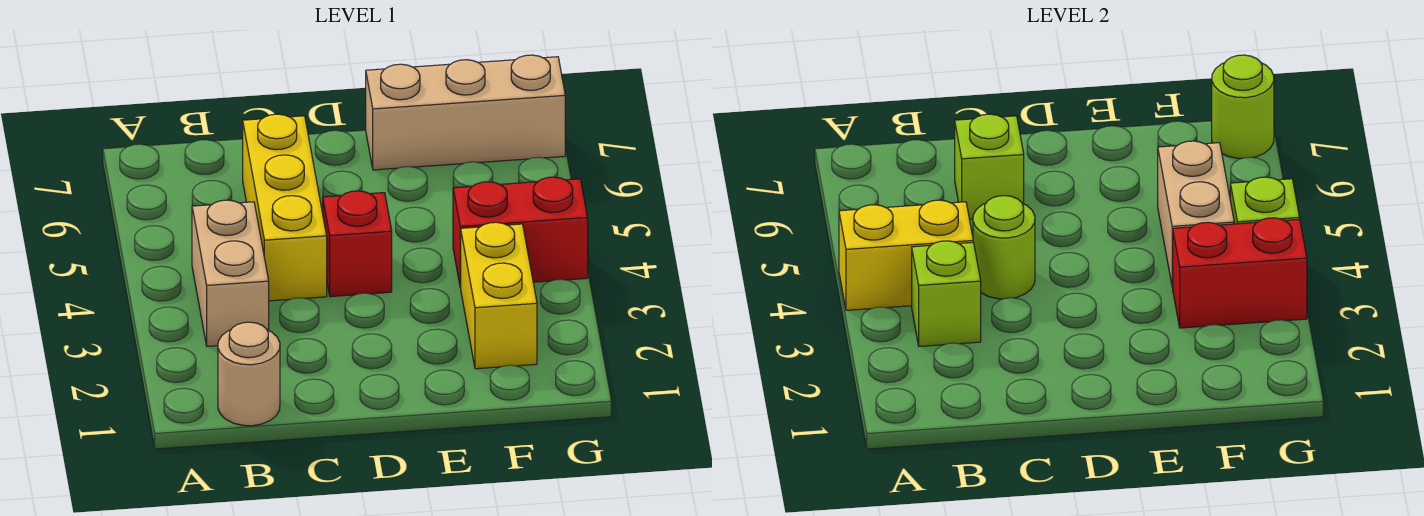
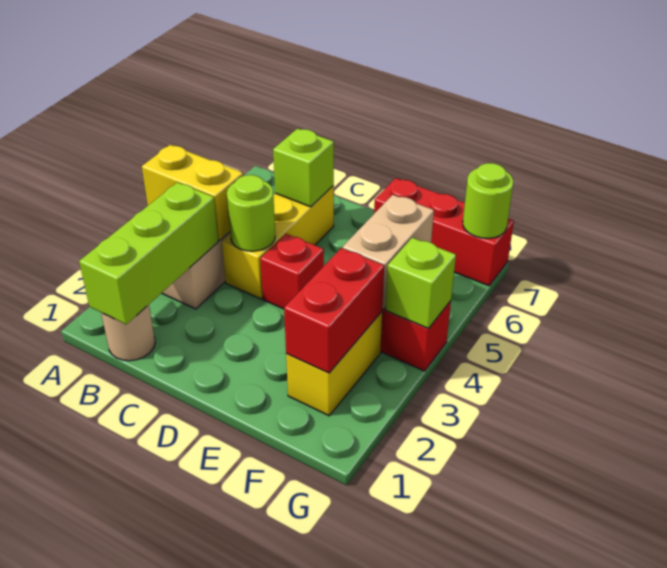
lime brick B3 level 2 -> lime brick B1:B3 level 2
tan brick E7:G7 level 1 -> red brick E7:G7 level 1
red brick F3:G3 level 2 -> red brick F2:F3 level 2

